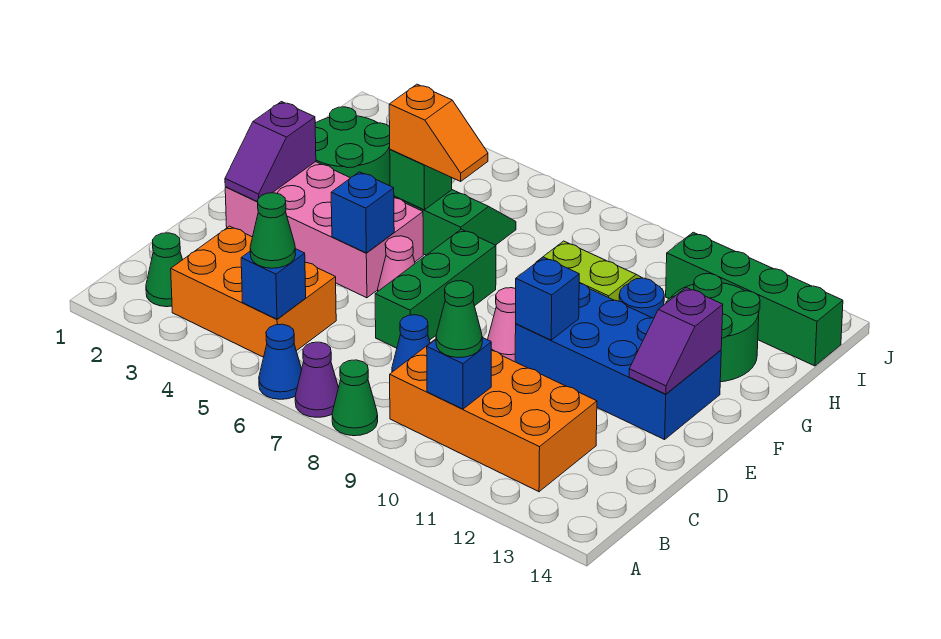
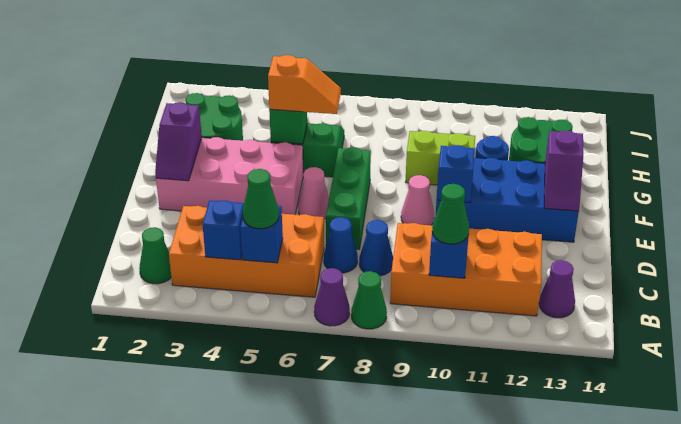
blue cone A6 level 1 -> blue cone C7 level 1
orange brick B3:C5 level 1 -> orange brick B3:C6 level 1
none -> purple cone B13 level 1
blue brick E5 level 2 -> blue brick B4 level 2
green brick I11:I14 level 1 -> none

